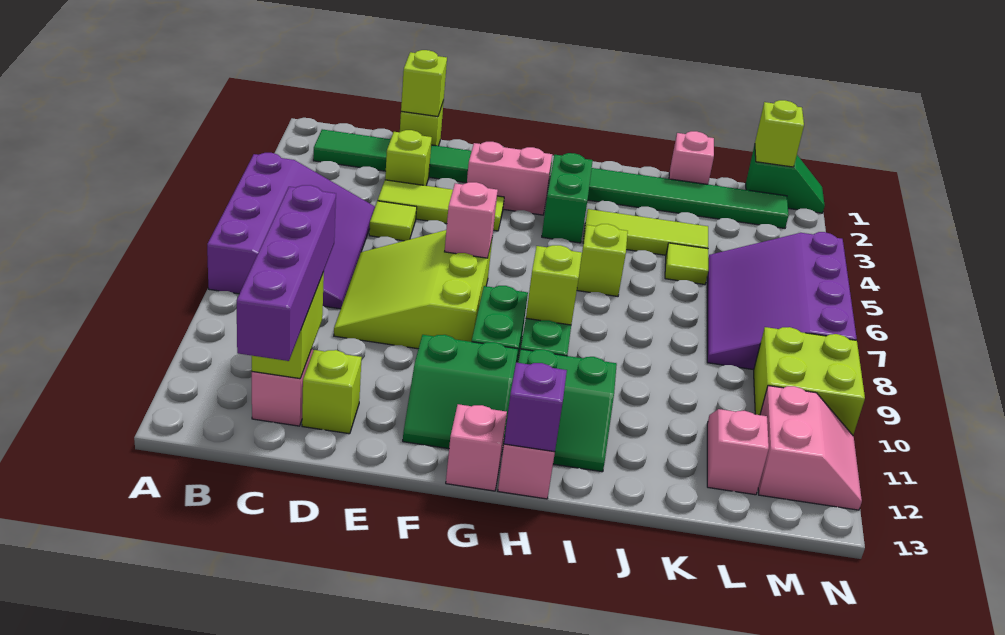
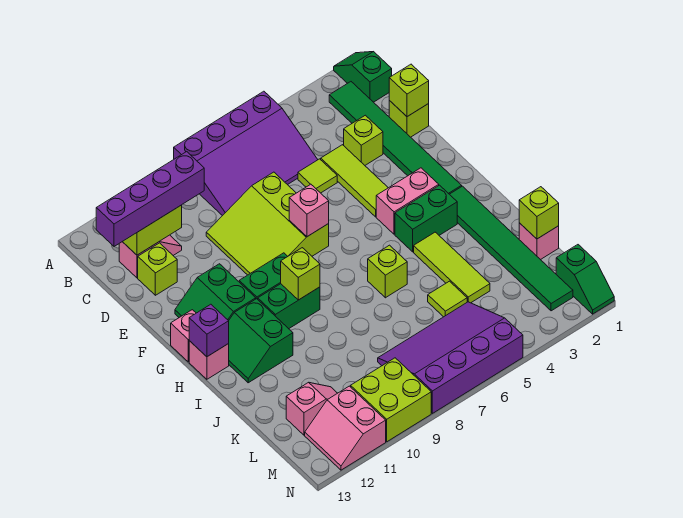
none -> green slope A1:B1 level 1 top B
lime slope D7:F9 level 1 top F -> lime slope D7:F9 level 1 top 7
pink brick F3:G3 level 1 -> pink brick G3:G4 level 1
lime brick M1 level 2 -> lime brick K1 level 2
pink slope M11:N12 level 1 top M -> pink slope M11:N12 level 1 top 11

